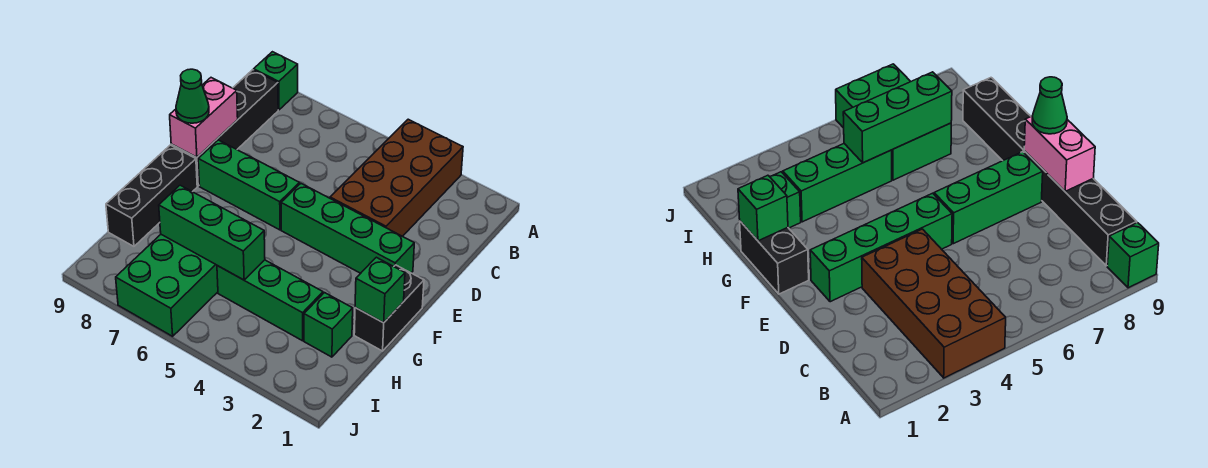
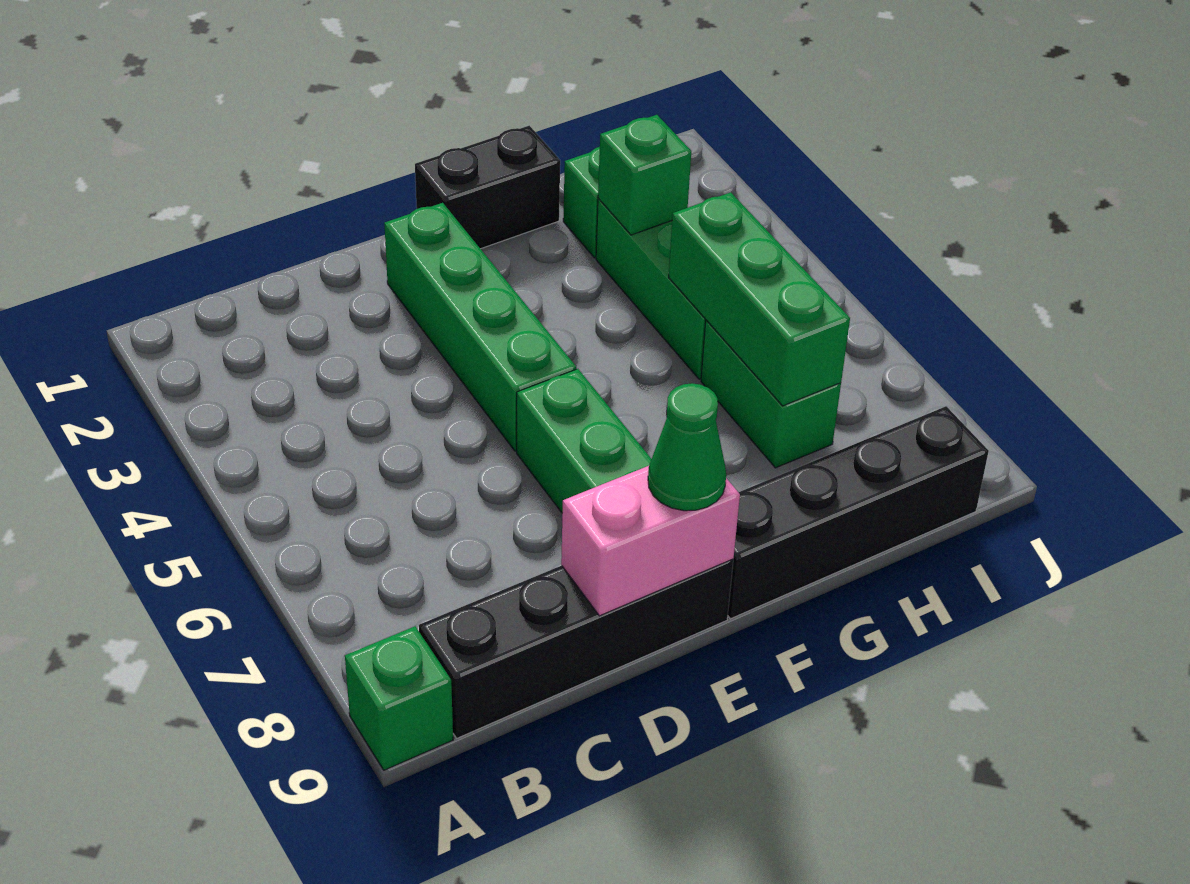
brown brick A3:D4 level 1 -> none
black brick F9:H9 level 1 -> black brick F9:I9 level 1
green brick G1 level 2 -> green brick H3 level 2
green brick H6:J7 level 1 -> green brick H6:H7 level 1

